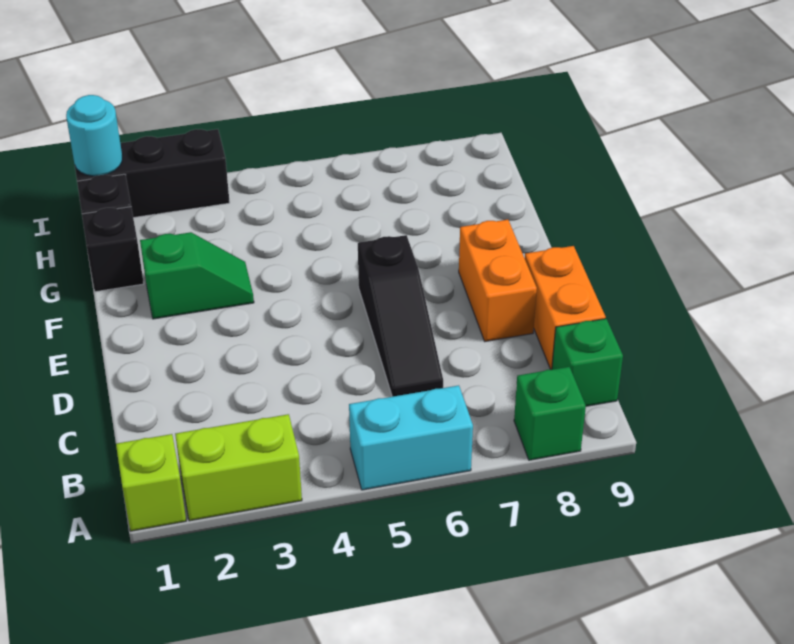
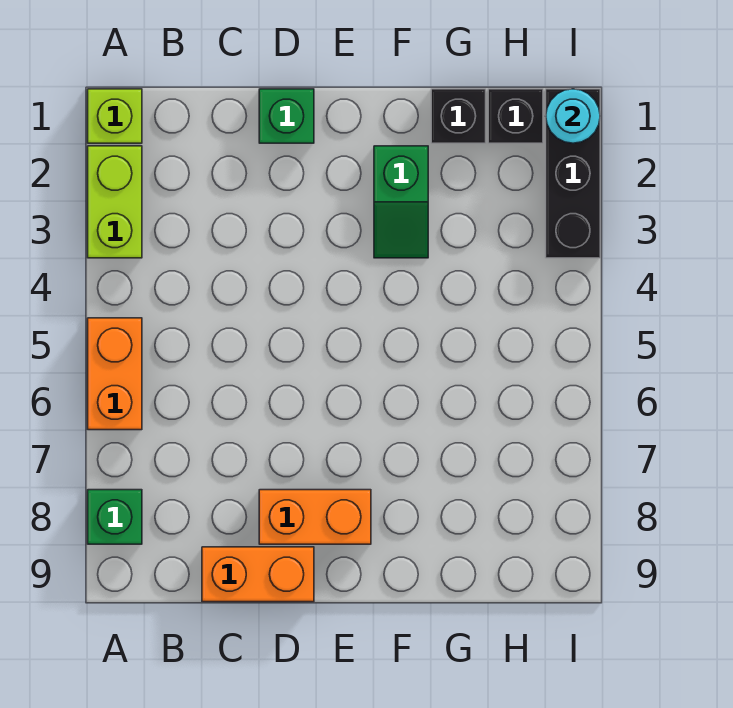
cyan brick A5:A6 level 1 -> orange brick A5:A6 level 1
green brick B9 level 1 -> green brick D1 level 1
black slope C6:E6 level 1 top E -> none

